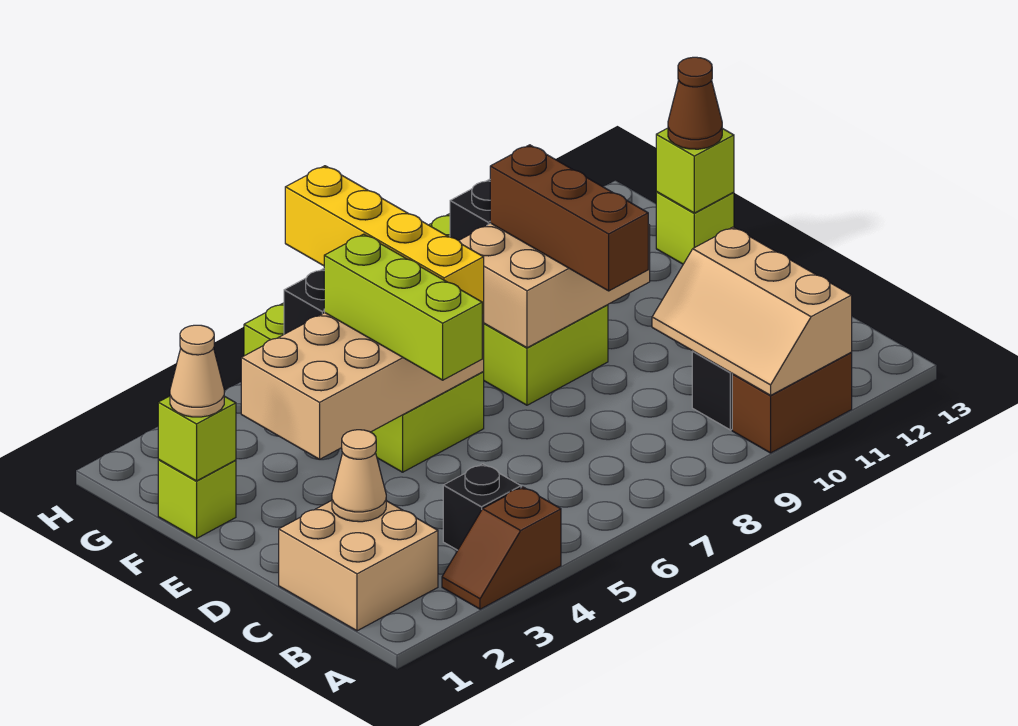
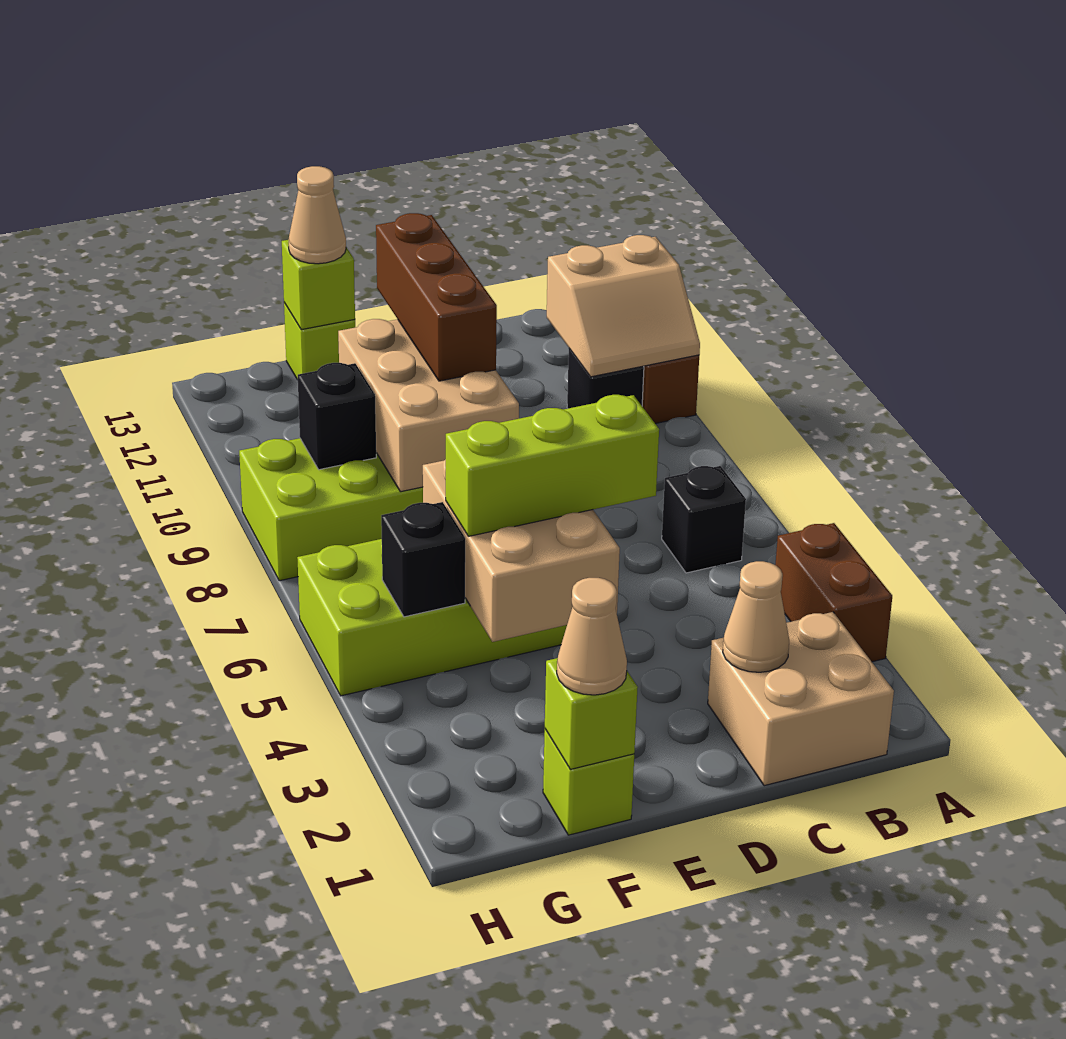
brown slope A3:A4 level 1 top 4 -> brown brick A3:A4 level 1
tan slope A10:C11 level 2 top 11 -> tan slope A10:B11 level 2 top 11
black brick B4 level 1 -> black brick B6 level 1
brown brick D9:F9 level 3 -> brown brick E9:E11 level 3
tan brick E3:F6 level 2 -> tan brick E4:F6 level 2
yellow brick E6:H6 level 3 -> none
brown cone F13 level 3 -> tan cone F13 level 3

